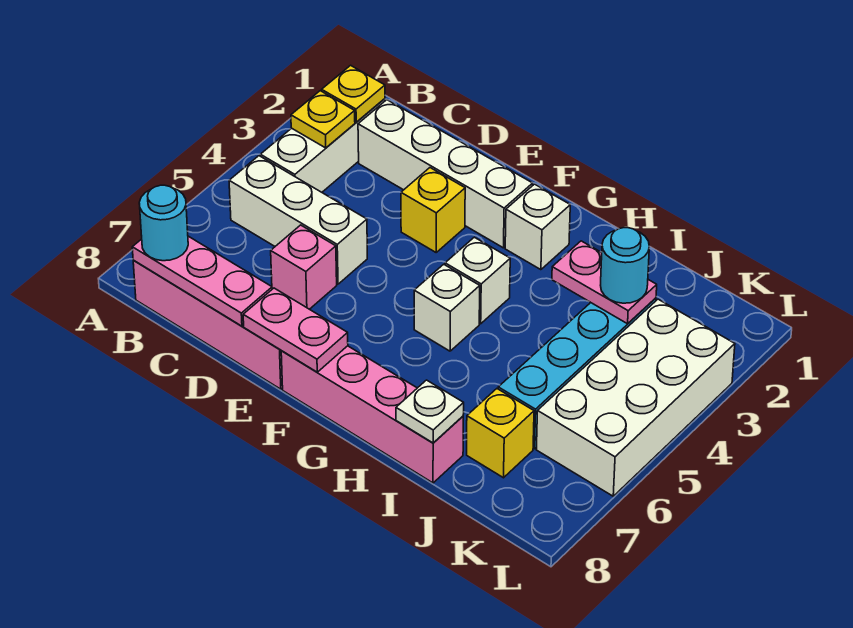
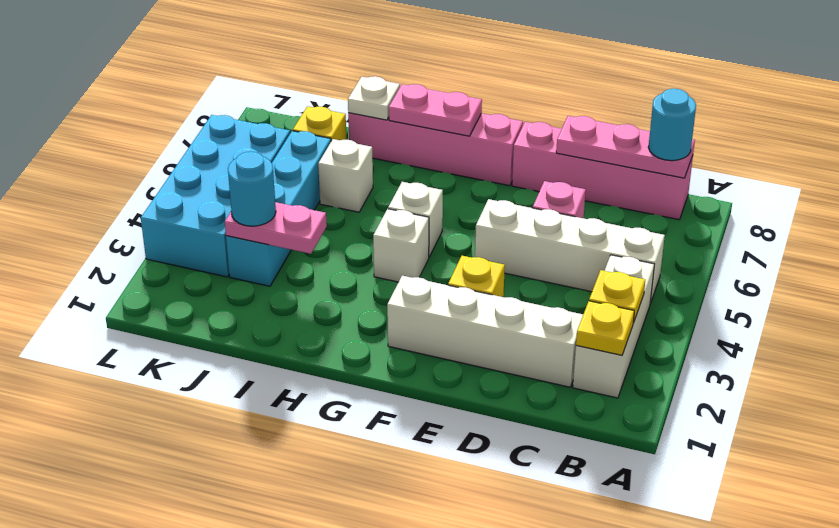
white brick B5:D5 level 1 -> white brick B5:E5 level 1
pink plate E8:F8 level 2 -> pink plate G8:H8 level 2
white brick G2 level 1 -> white brick I6 level 1
white brick K3:L6 level 1 -> cyan brick K3:L6 level 1

